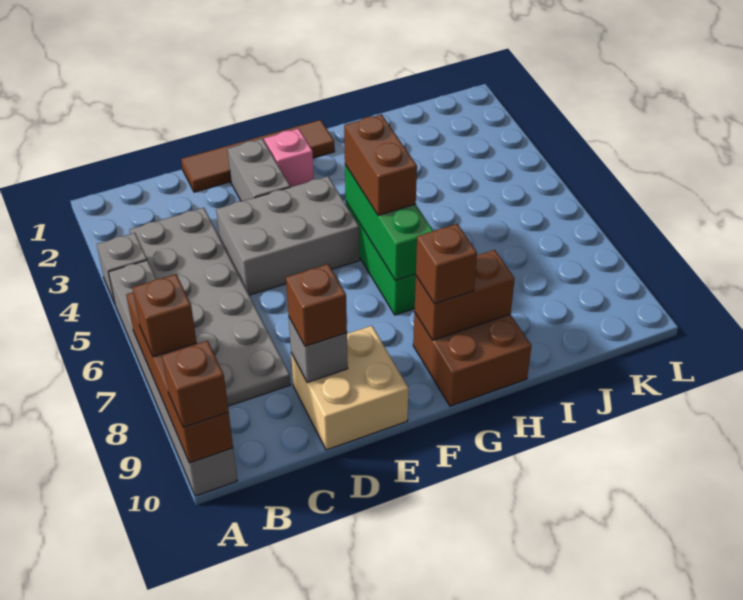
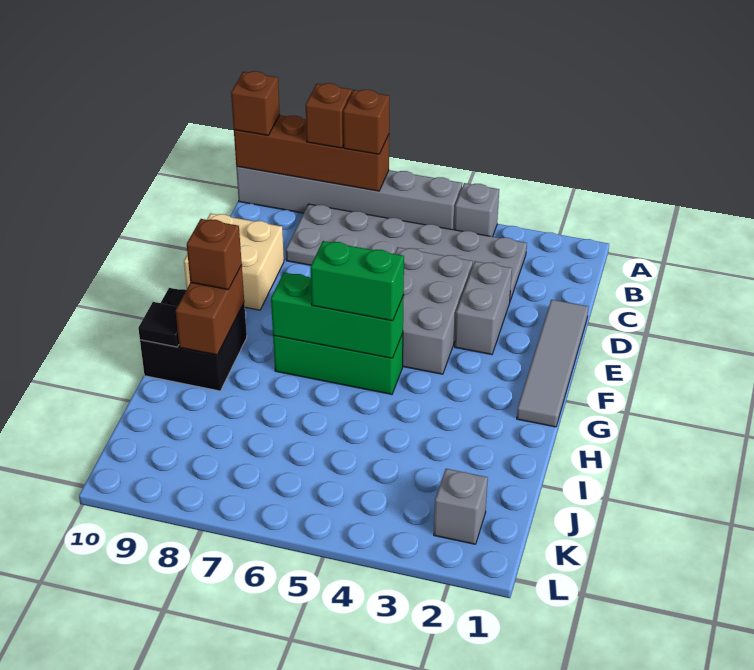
brown tile D1:G1 level 1 -> grey tile D1:G1 level 1
grey brick D9 level 2 -> grey brick K2 level 1
brown brick D9 level 3 -> brown brick A7 level 3
grey brick E2:E3 level 1 -> grey brick D3:E3 level 1
pink brick F2 level 1 -> none
brown brick G5:G6 level 3 -> green brick G5:G6 level 3
brown brick G9:H10 level 1 -> black brick G9:H10 level 1
none -> black tile H10 level 2

